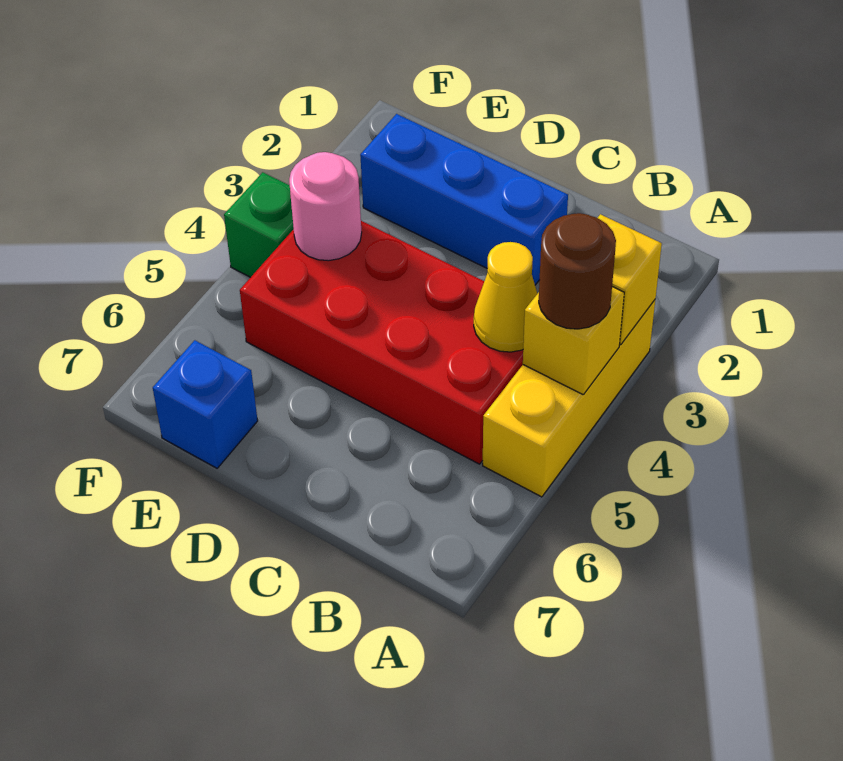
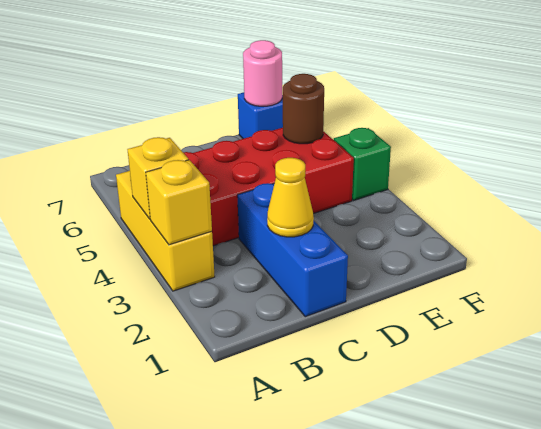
brown round brick A4 level 3 -> brown round brick E5 level 2
yellow cone B4 level 2 -> yellow cone C2 level 2
blue brick C2:E2 level 1 -> blue brick C1:C3 level 1
pink round brick E4 level 2 -> pink round brick E7 level 2

